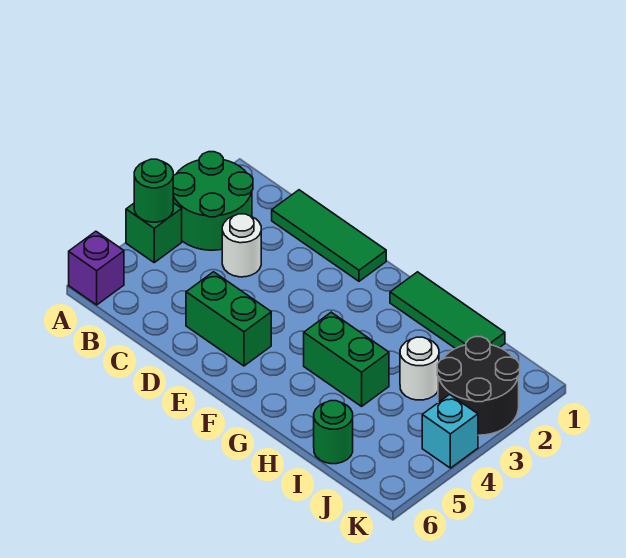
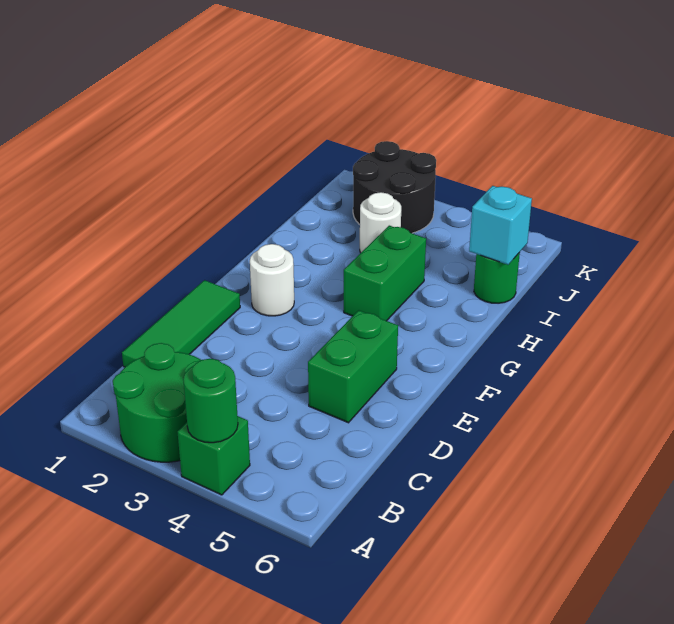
purple brick A6 level 1 -> none
white round brick C3 level 1 -> white round brick F2 level 1
green tile G1:I1 level 1 -> none
cyan brick K4 level 1 -> cyan brick I6 level 2

